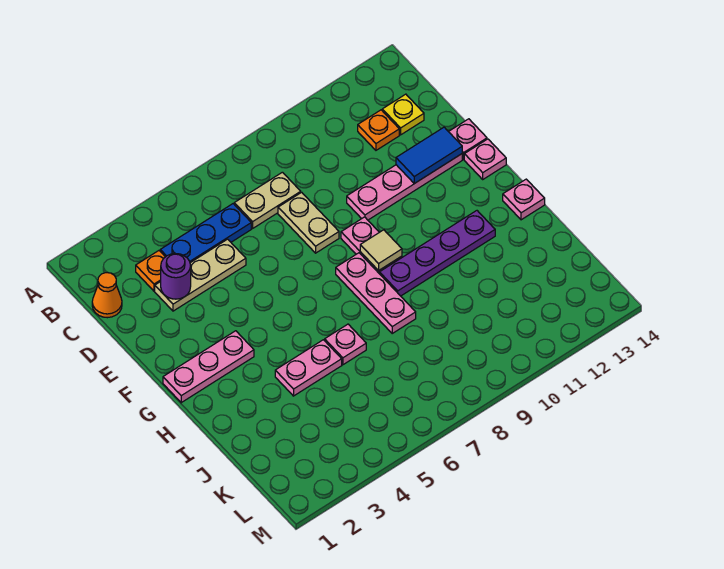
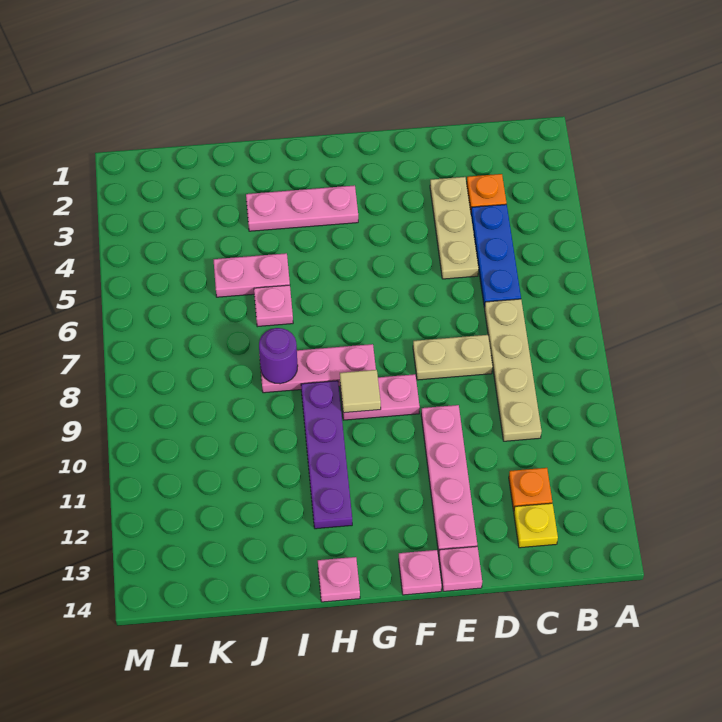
orange cone C1 level 1 -> none
tan plate C7:C8 level 1 -> tan plate C7:C10 level 1
purple round brick D3 level 2 -> purple round brick I8 level 2
blue tile E12:E13 level 2 -> none
pink plate G1:G3 level 1 -> pink plate G3:I3 level 1
pink plate I4:I5 level 1 -> pink plate I5:J5 level 1

